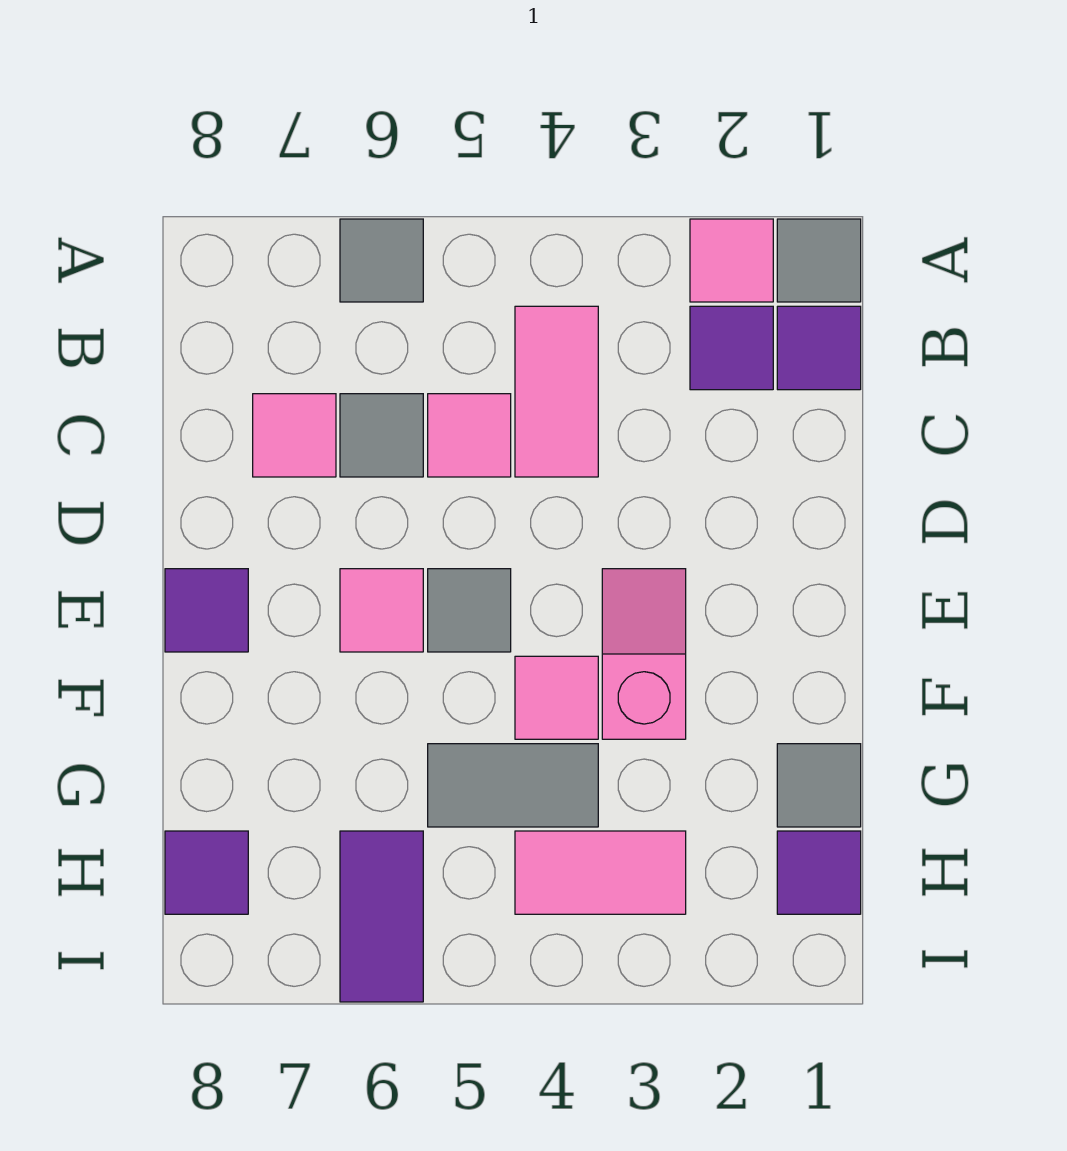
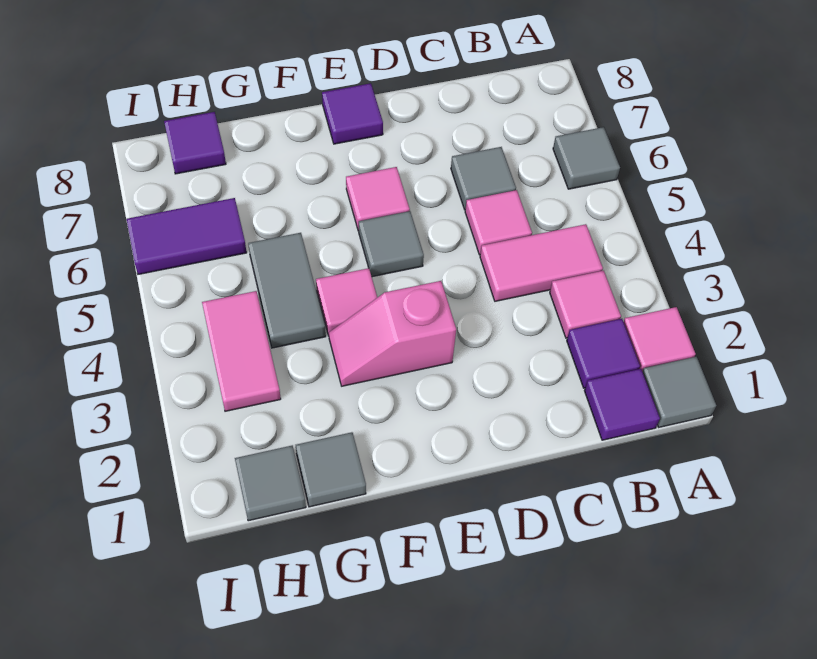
pink tile C7 level 1 -> pink tile B3 level 1
pink slope E3:F3 level 1 top F -> pink slope E3:F3 level 1 top E
purple tile H1 level 1 -> grey tile H1 level 1

